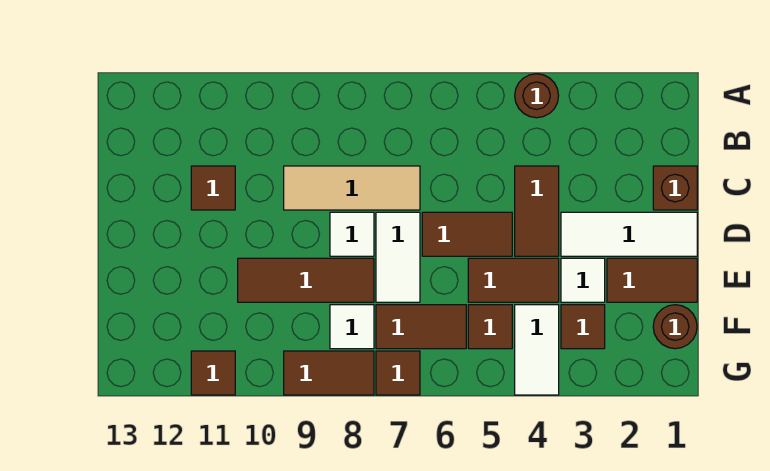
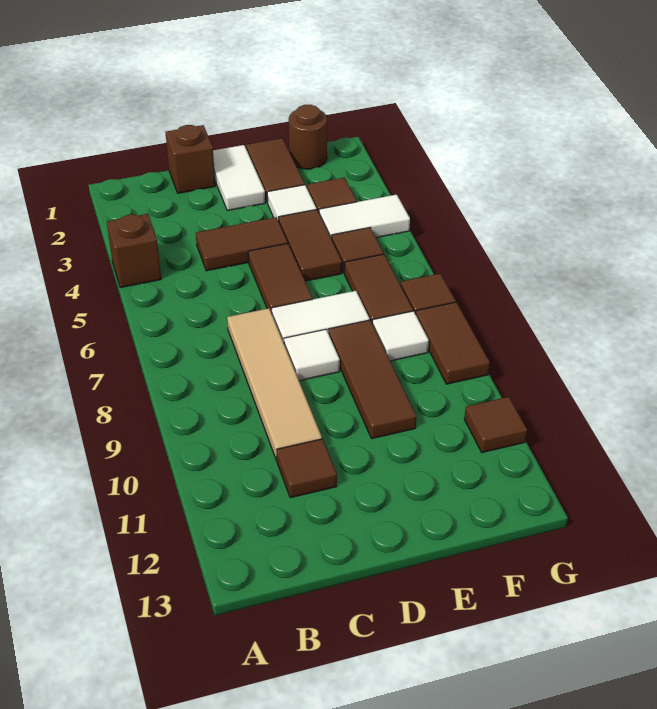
brown round brick A4 level 1 -> brown brick A4 level 1
tan tile C7:C9 level 1 -> tan tile C7:C10 level 1
white tile D1:D3 level 1 -> white tile D1:D2 level 1

